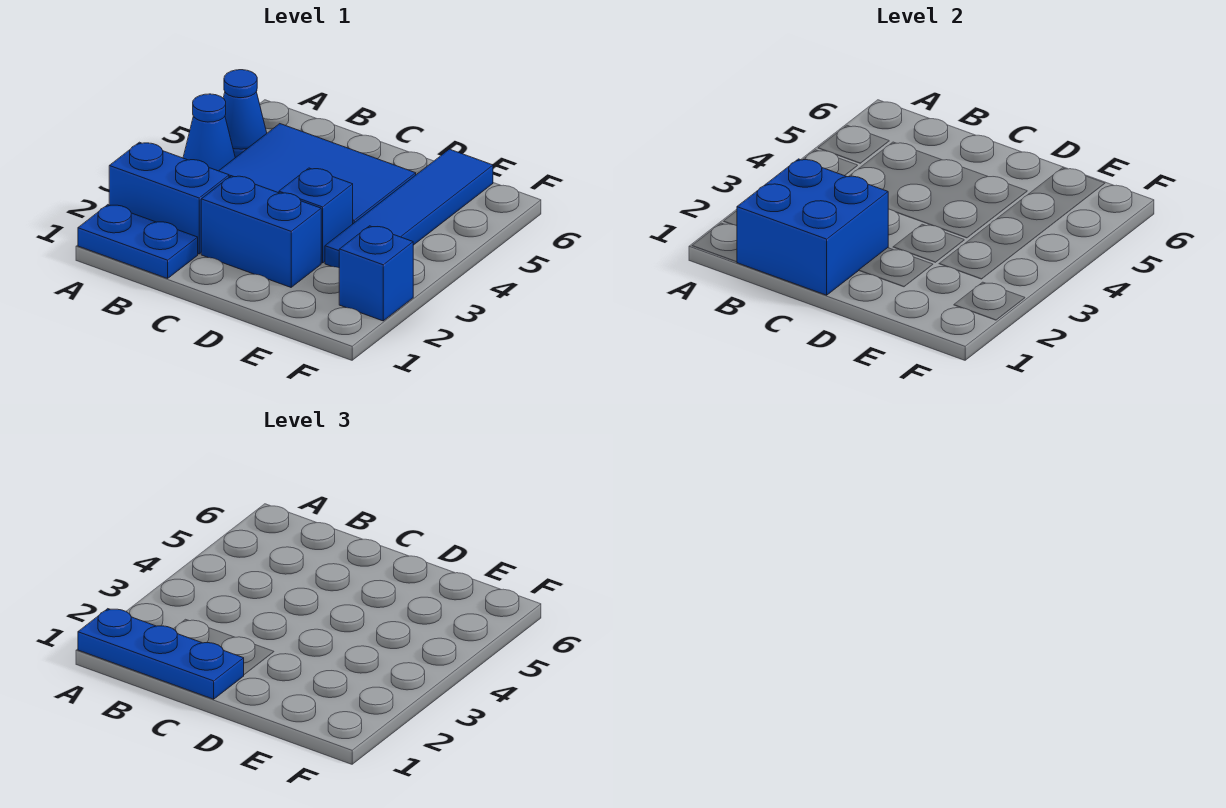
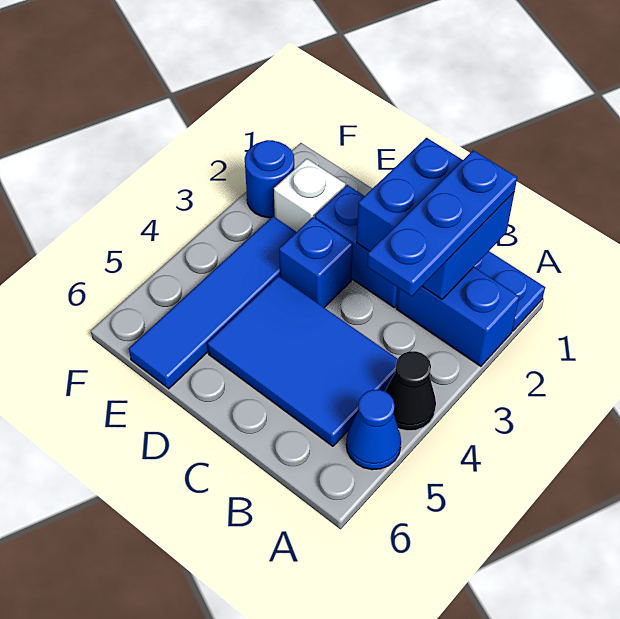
blue plate A1:C1 level 3 -> blue plate B1:B3 level 3
blue cone A4 level 1 -> black cone A4 level 1
none -> white brick E2 level 1
blue brick F2 level 1 -> blue round brick F2 level 1

